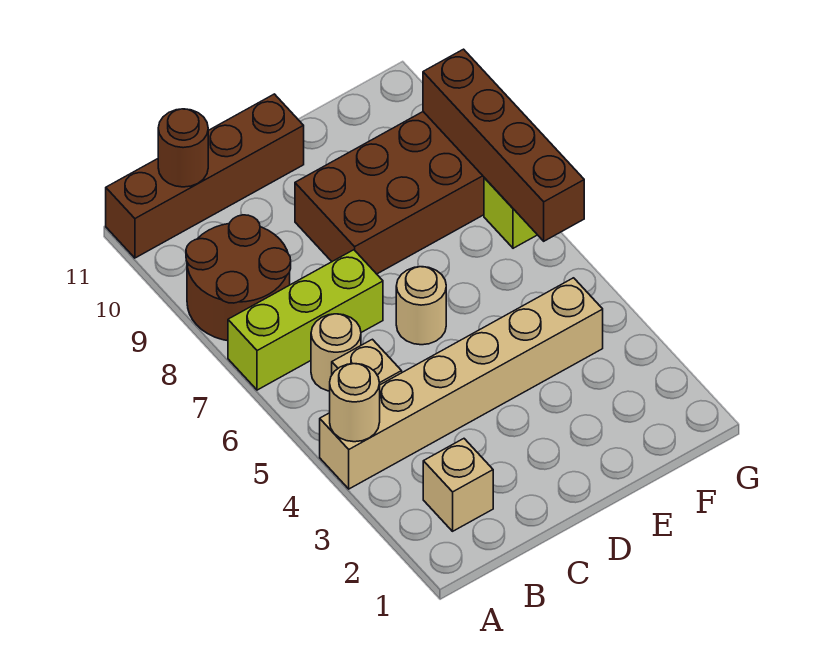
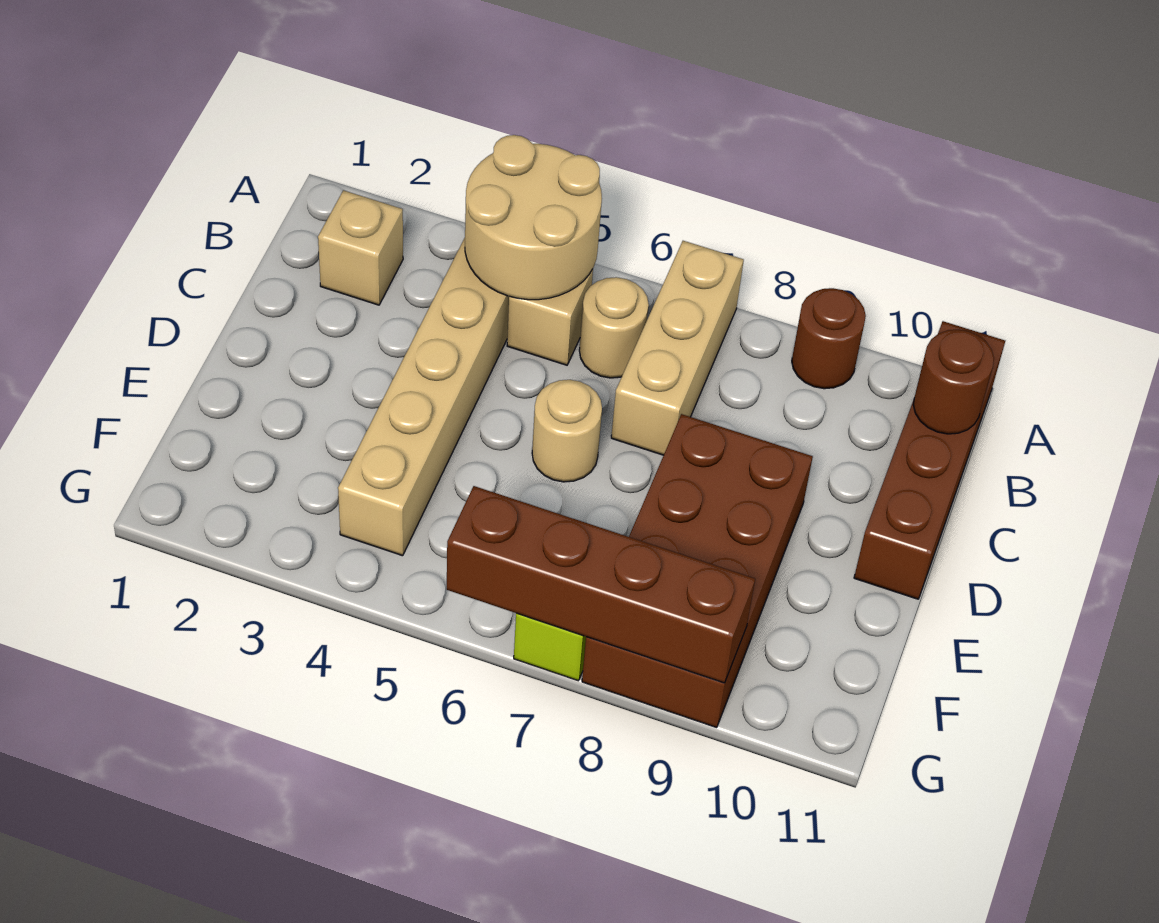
tan round brick A4 level 2 -> tan round brick A4:B5 level 2
lime brick A7:C7 level 1 -> tan brick A7:C7 level 1
brown round brick A8:B9 level 1 -> brown round brick A9 level 1

